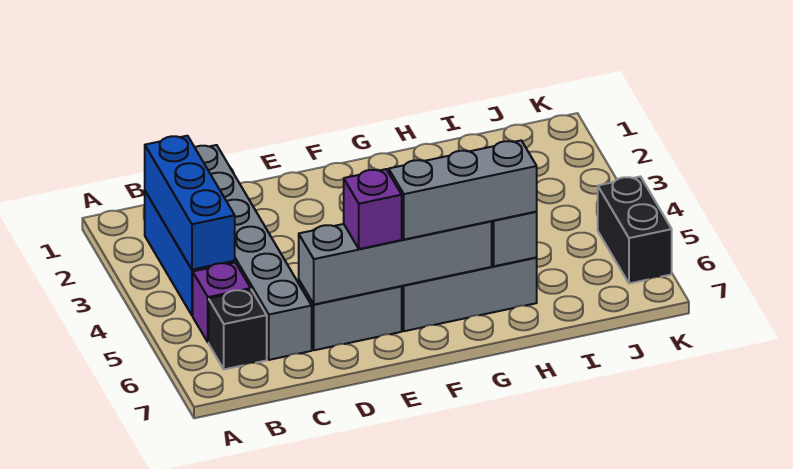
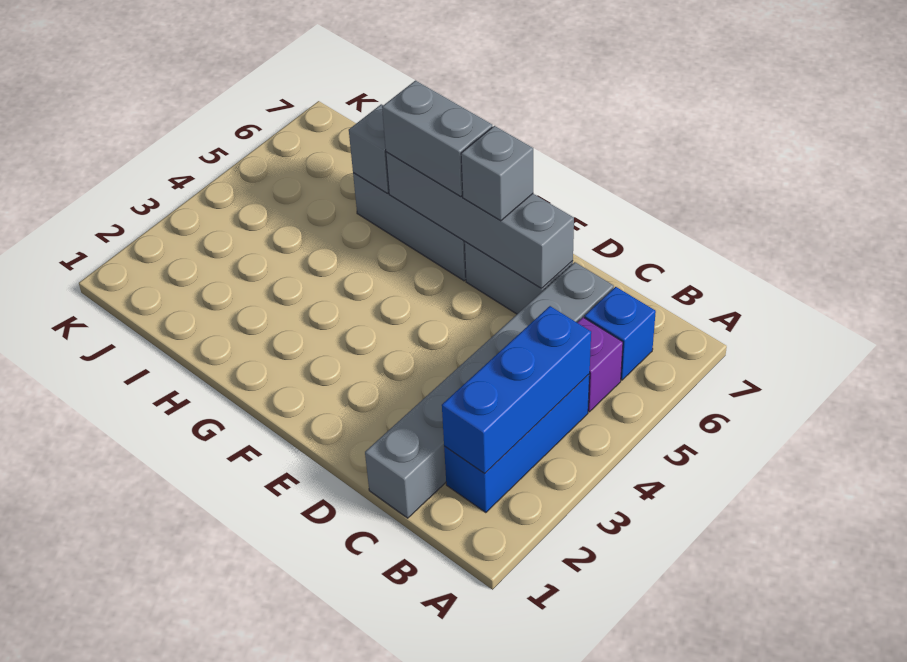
black brick B6 level 1 -> blue brick B6 level 1
purple brick E6 level 3 -> grey brick E6 level 3
grey brick F6:H6 level 3 -> grey brick F6:G6 level 3
black brick K5:K6 level 1 -> none

